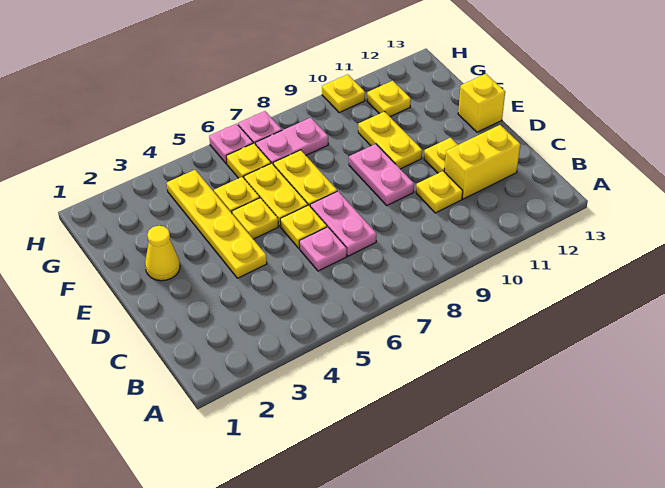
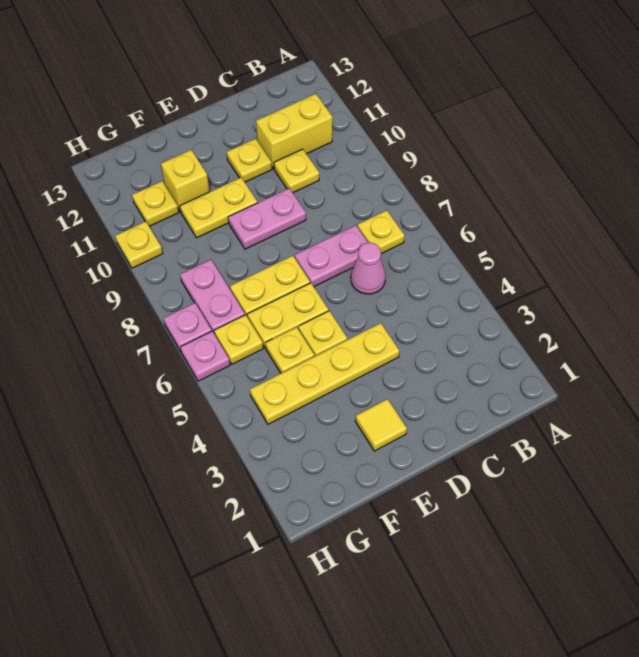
pink plate C6 level 1 -> pink cone C6 level 1
yellow brick C11:C12 level 1 -> yellow brick B11:C11 level 1
yellow plate D6 level 1 -> yellow plate B7 level 1
yellow cone E2 level 1 -> yellow tile E2 level 1
yellow brick E13 level 1 -> yellow brick F11 level 1

